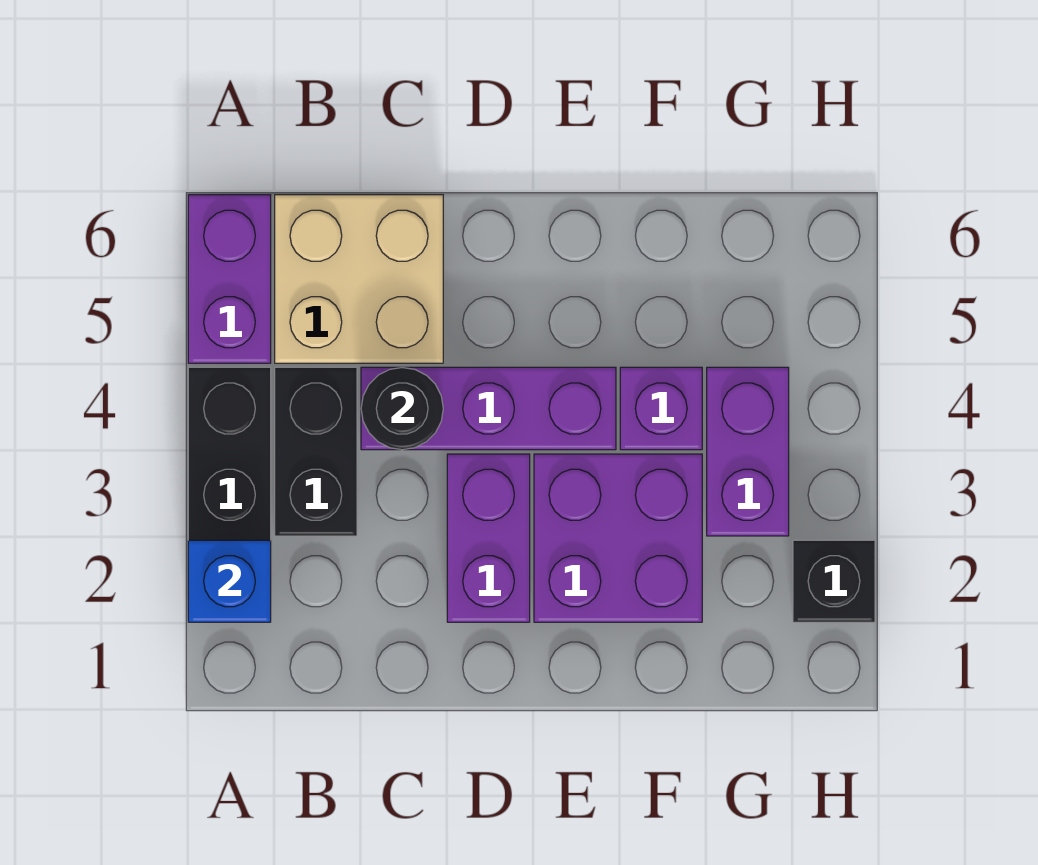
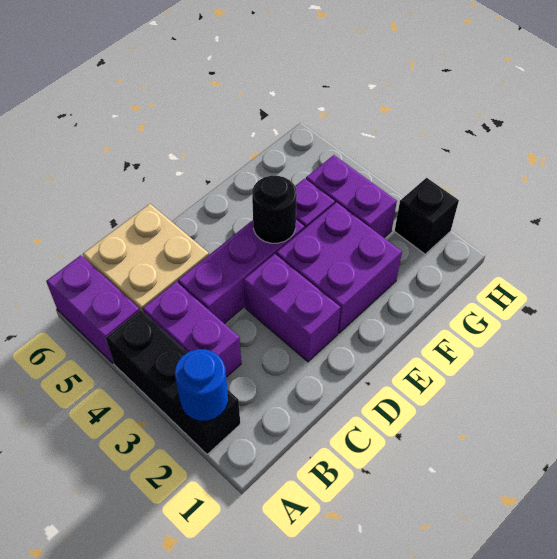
blue brick A2 level 2 -> blue round brick A2 level 2
black brick B3:B4 level 1 -> purple brick B3:B4 level 1
black round brick C4 level 2 -> black round brick E4 level 2

